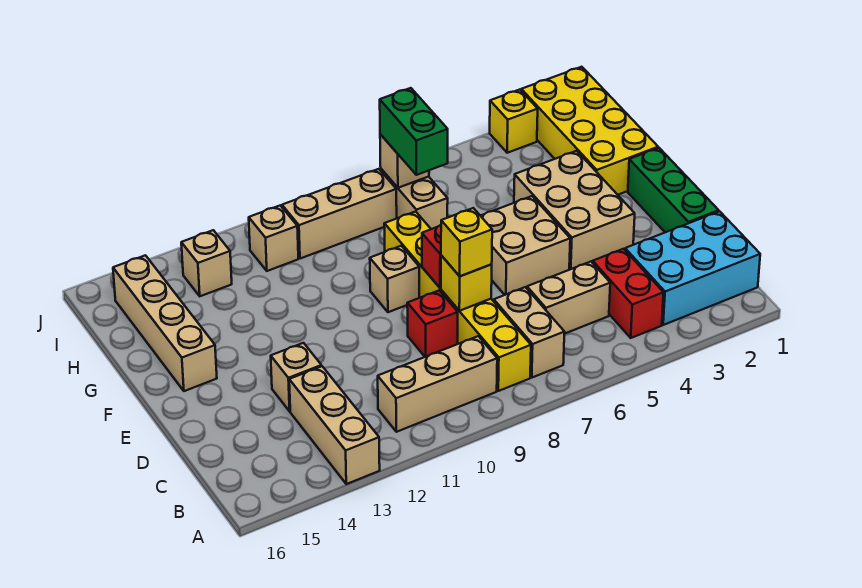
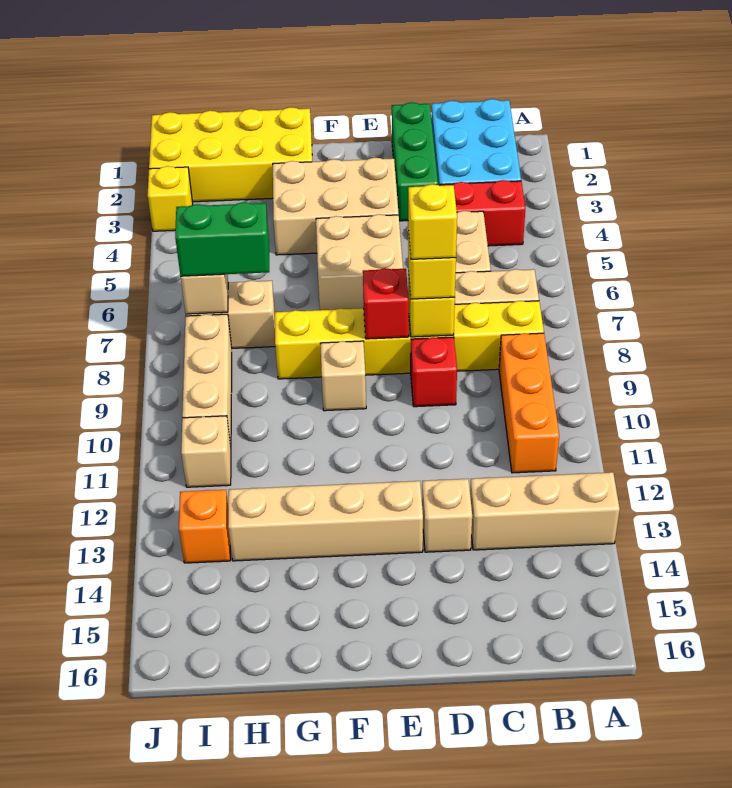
tan brick B9:B11 level 1 -> orange brick B9:B11 level 1
green brick D1:F1 level 1 -> green brick D1:D3 level 1
none -> yellow brick D8 level 4
tan brick F15:I15 level 1 -> tan brick E13:H13 level 1
tan brick I13 level 1 -> orange brick I13 level 1

